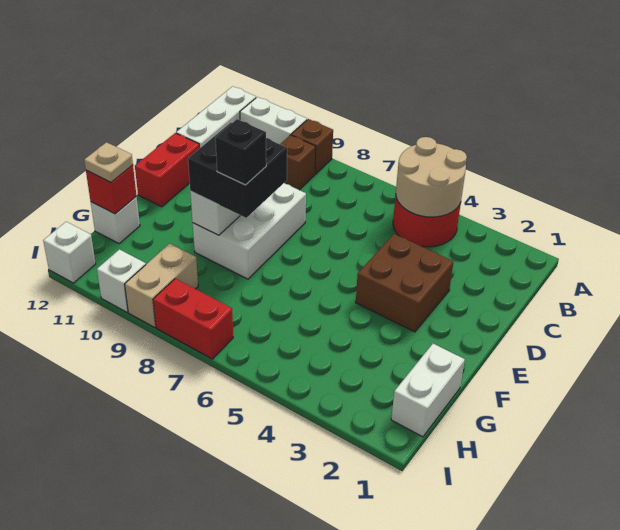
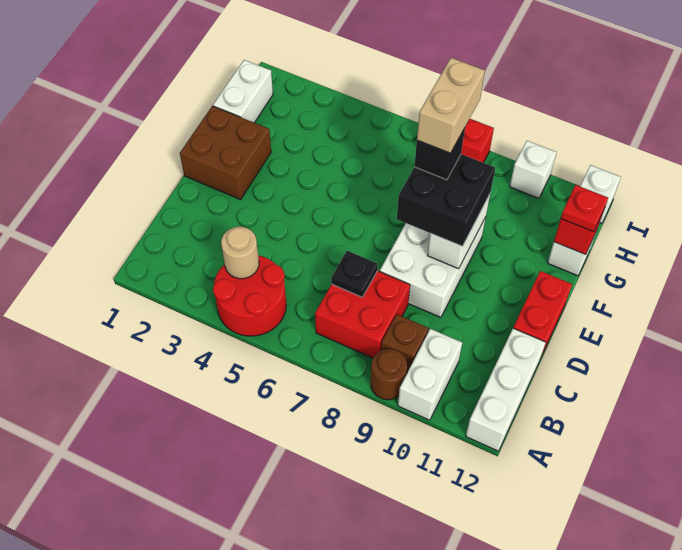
tan round brick A4:B5 level 2 -> tan round brick B4 level 2
brown brick A9 level 1 -> brown round brick A9 level 1
white brick A10:A11 level 1 -> white brick A10:B10 level 1
none -> red brick B7:C8 level 1
none -> black plate C7 level 2
brown brick D3:E4 level 1 -> brown brick E1:F2 level 1
tan plate G12 level 3 -> red plate G12 level 3
tan brick H9:I9 level 1 -> tan brick F8:G8 level 5

